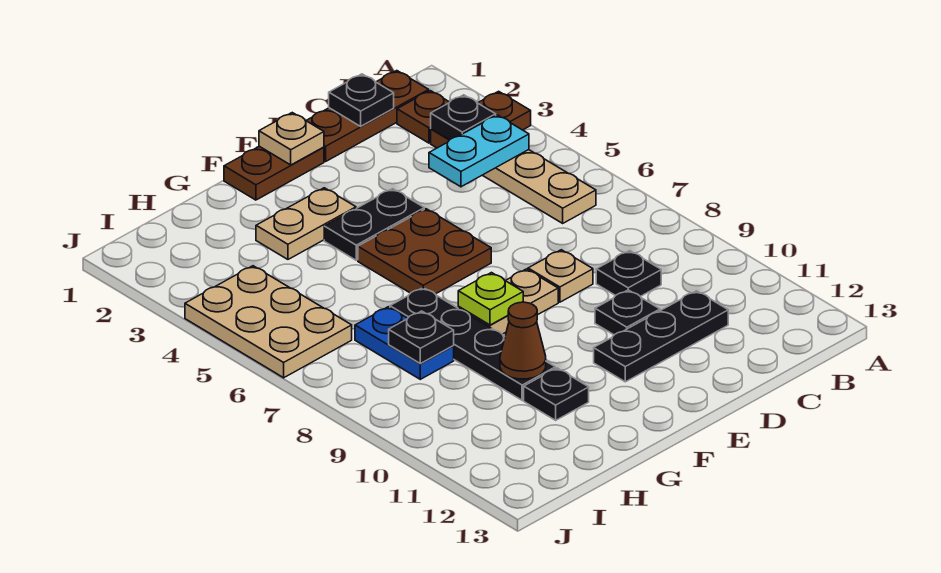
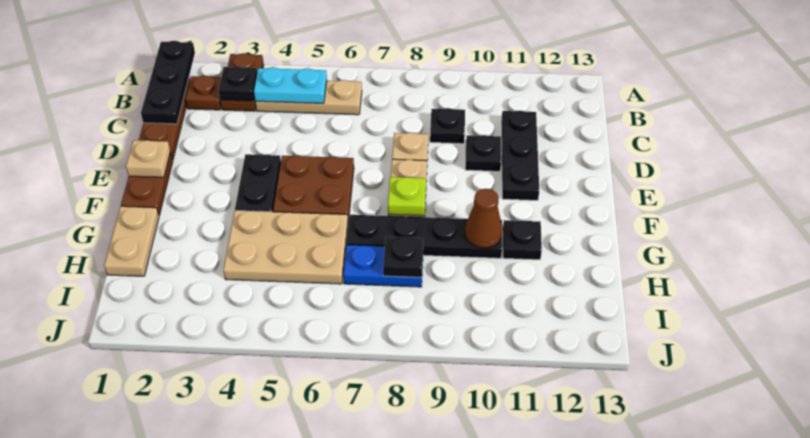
cyan plate B4:C4 level 2 -> cyan plate B4:B5 level 2
black plate C1 level 2 -> black plate A1:C1 level 2
tan plate F3:G3 level 1 -> tan plate G1:H1 level 1
tan plate I4:J6 level 1 -> tan plate G4:H6 level 1

